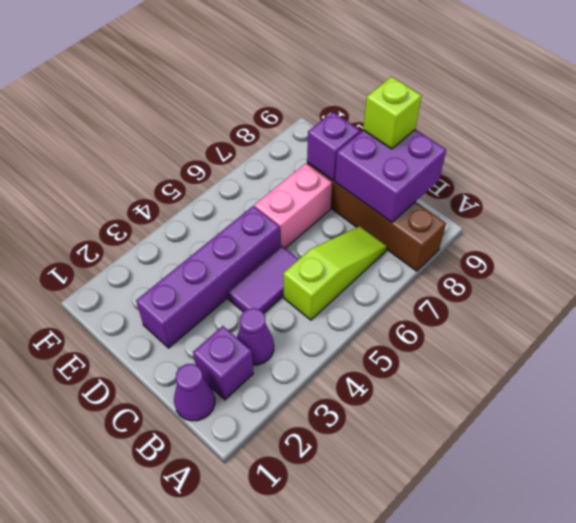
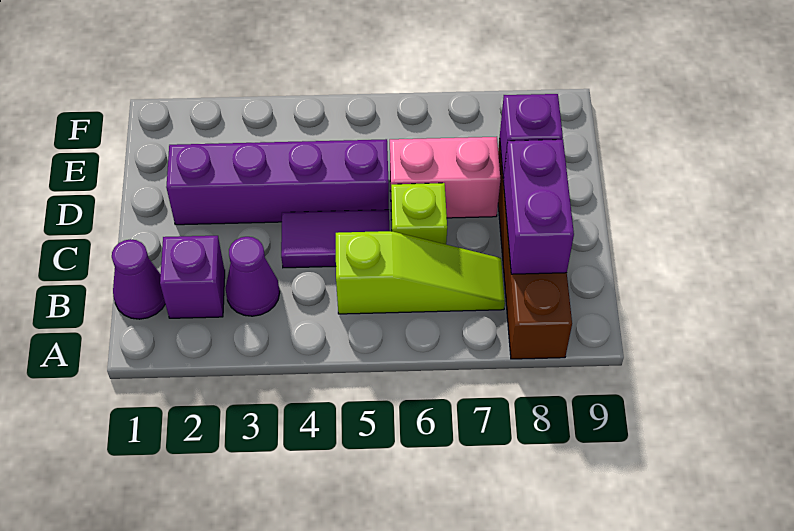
purple brick B8:C9 level 2 -> purple brick B8:C8 level 2
lime brick C9 level 3 -> lime brick C6 level 1

